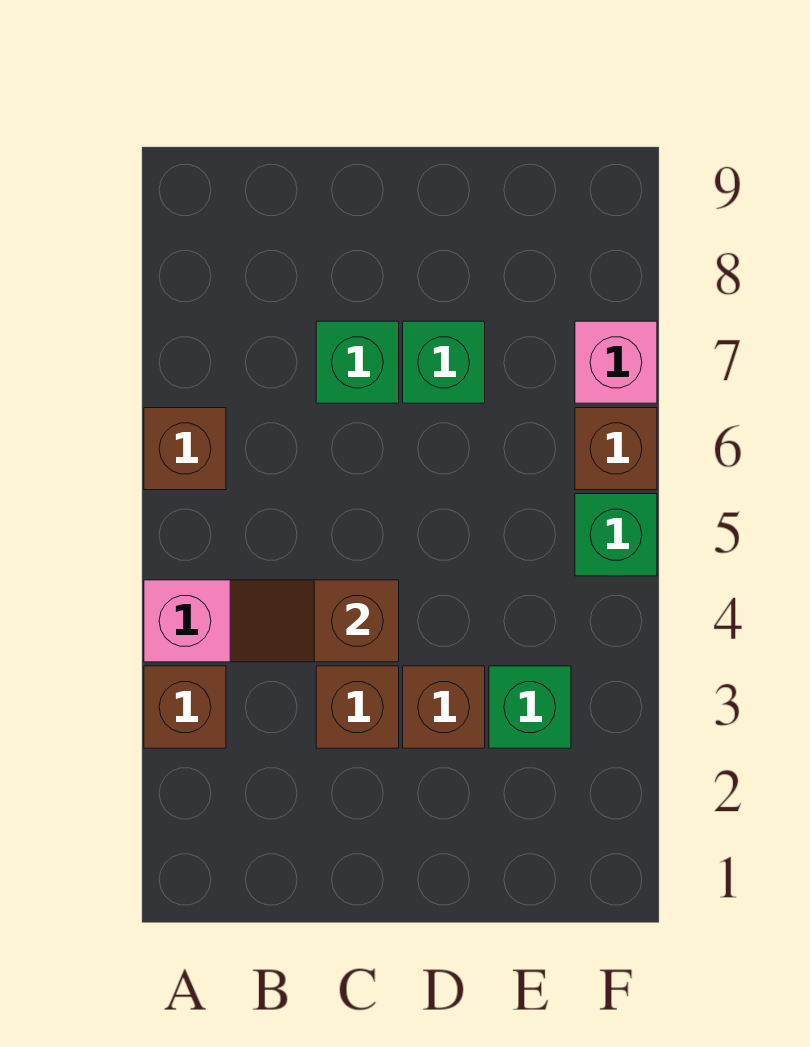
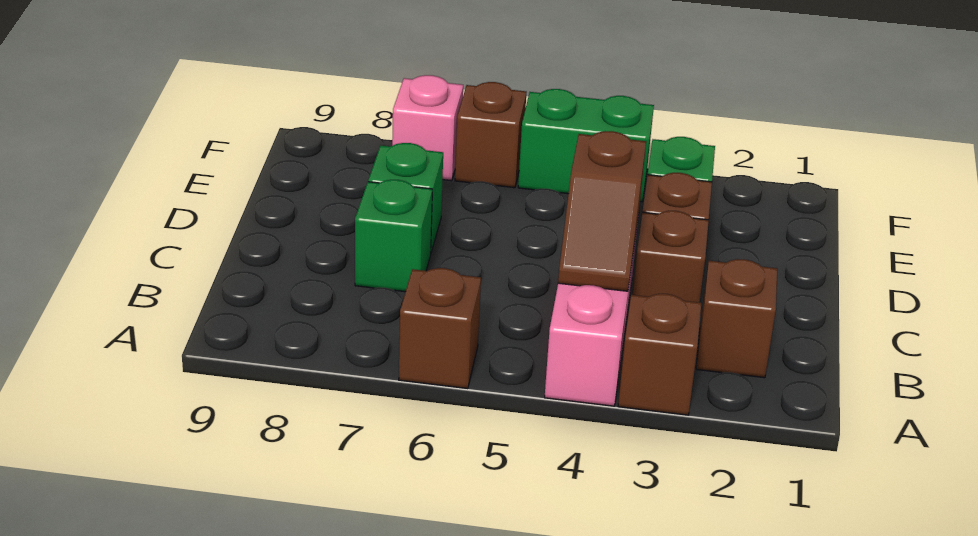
none -> brown brick B2 level 1
green brick F5 level 1 -> green brick F4:F5 level 1

